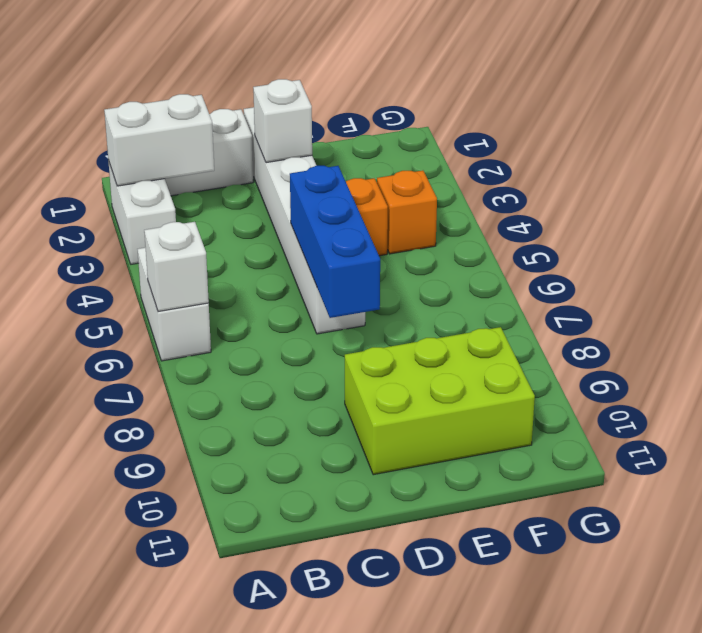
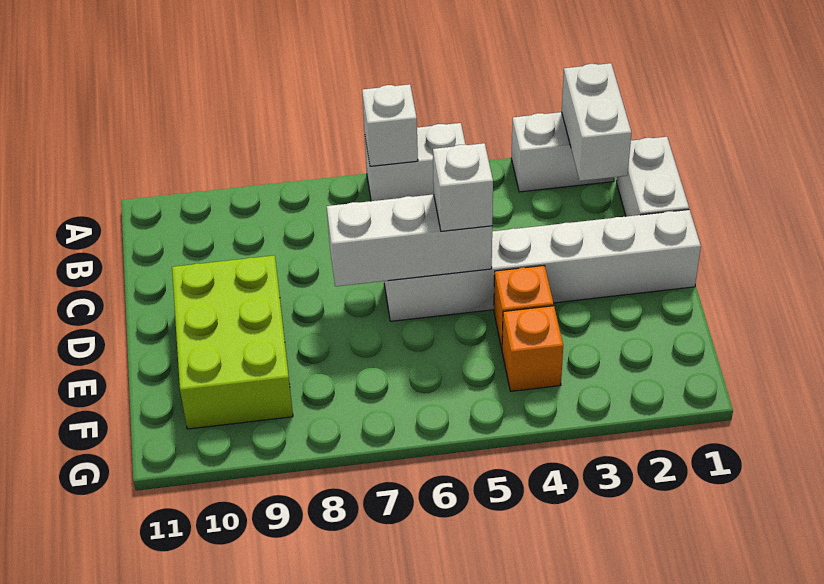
white brick D2 level 2 -> white brick D5 level 3
blue brick D5:D7 level 2 -> white brick D5:D7 level 2

